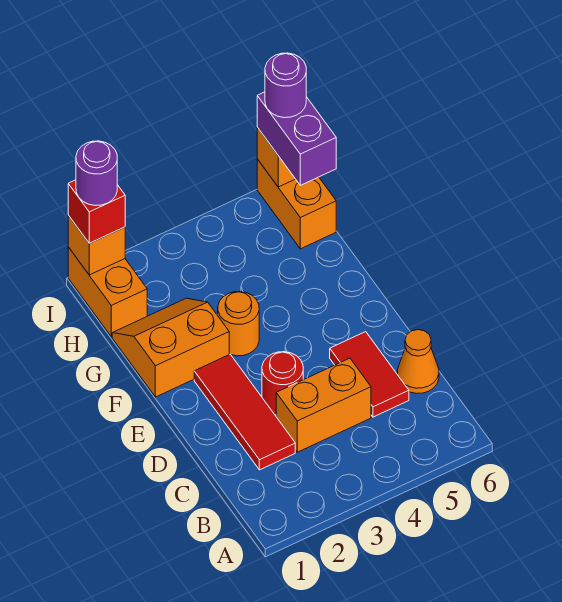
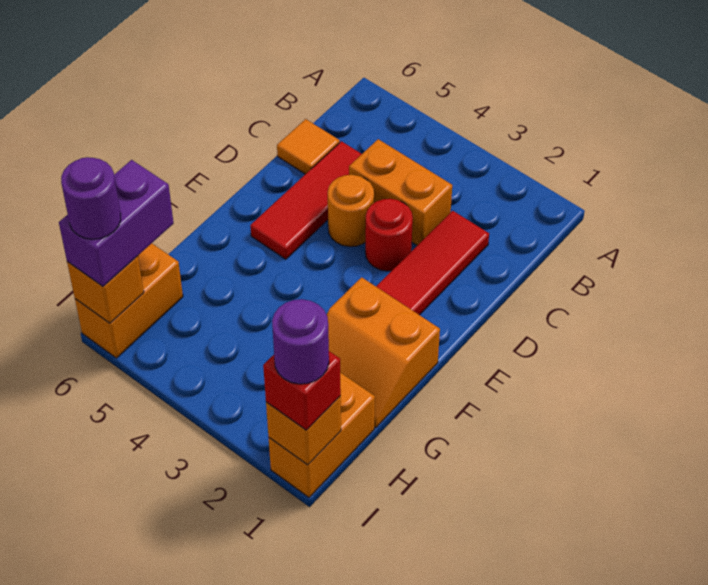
red tile C5:D5 level 1 -> red tile C5:E5 level 1
orange cone C6 level 1 -> orange tile C6 level 1
orange round brick F3 level 1 -> orange round brick D4 level 1

